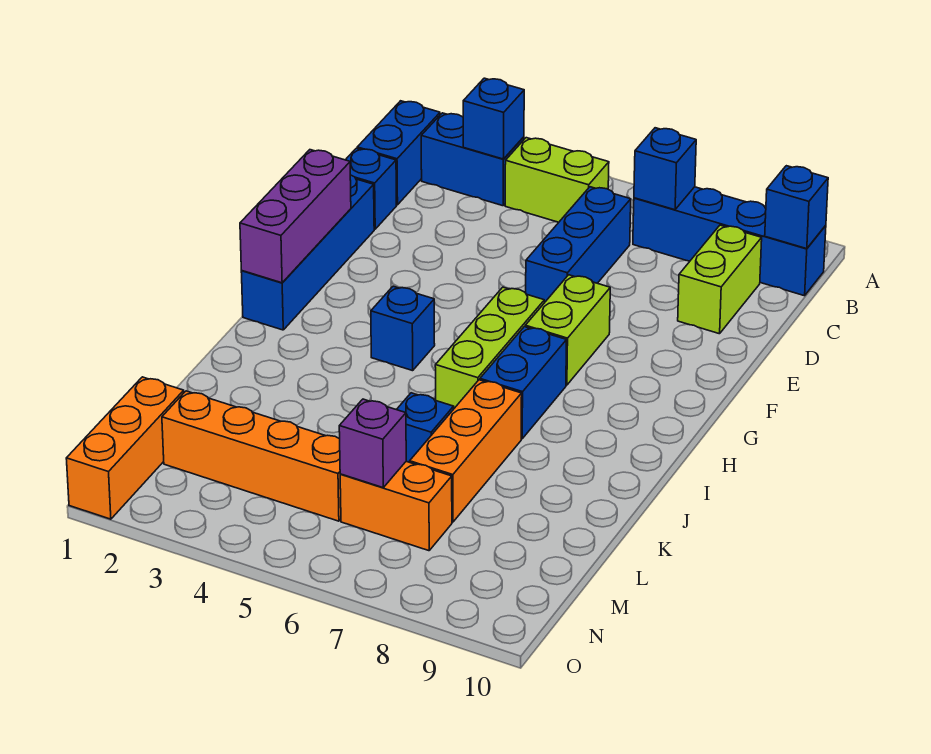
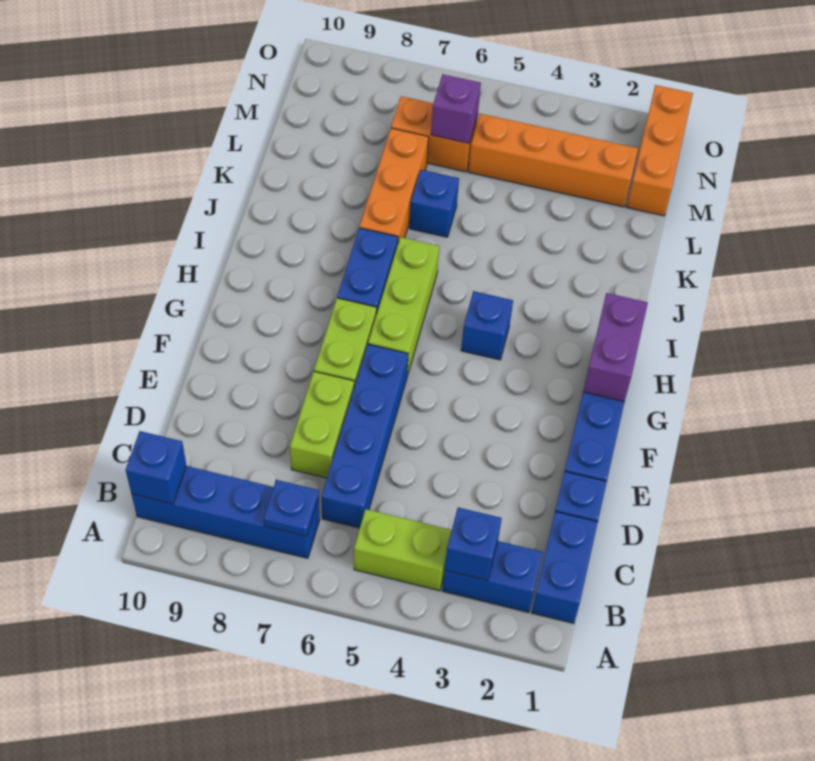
blue brick B7 level 2 -> blue plate B7 level 2
blue brick C6:E6 level 1 -> blue brick C6:F6 level 1
lime brick C9:D9 level 1 -> lime brick D7:E7 level 1
purple brick F1:H1 level 2 -> purple brick G1:H1 level 2

